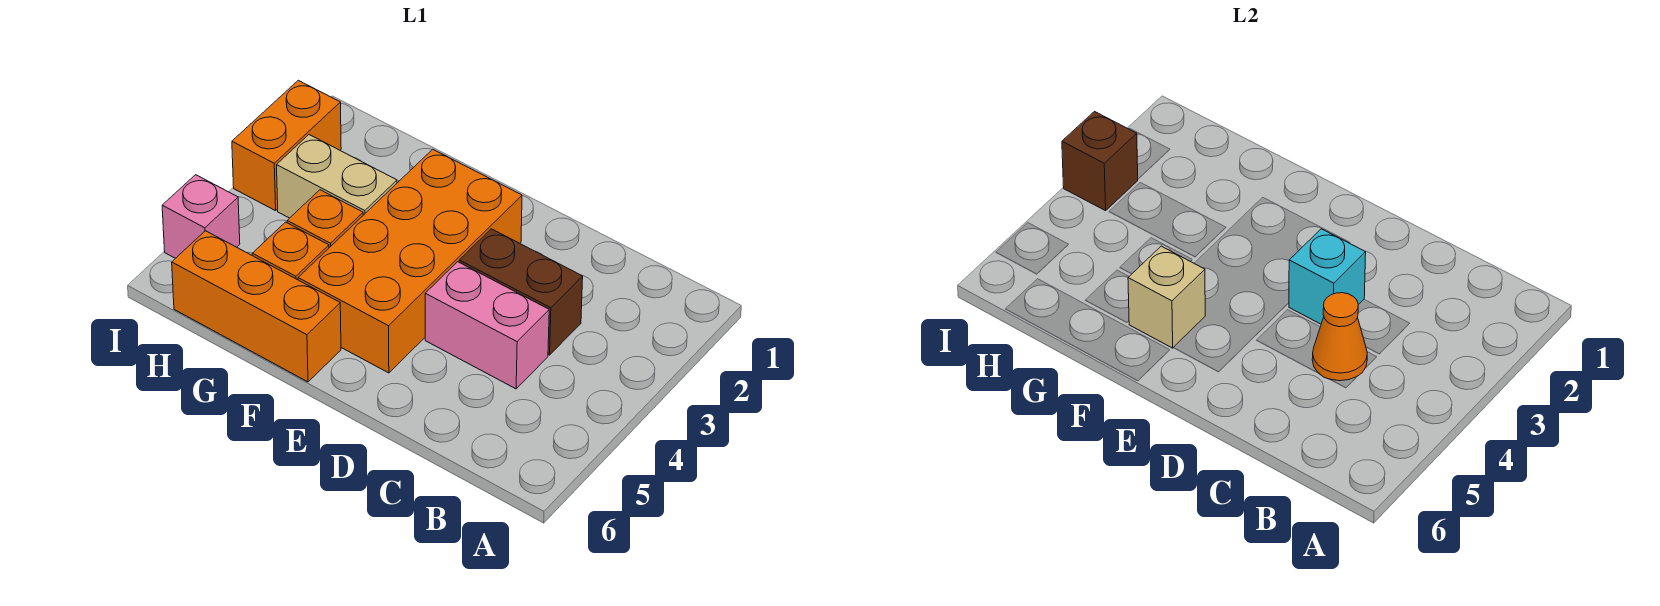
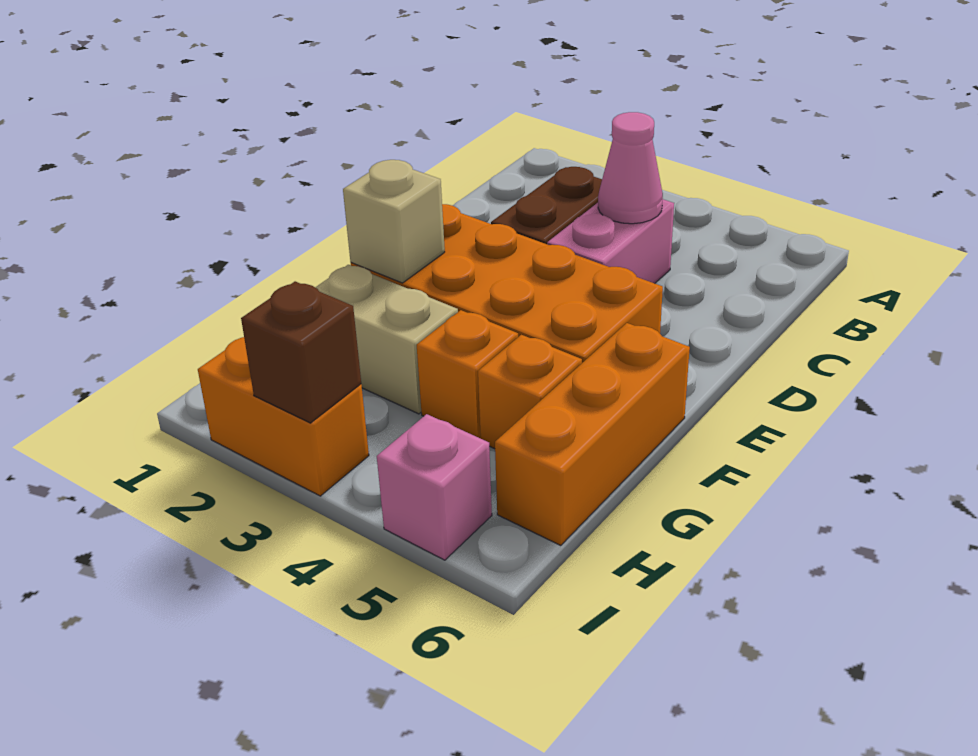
orange cone C4 level 2 -> pink cone C4 level 2
cyan brick D3 level 2 -> none
tan brick F5 level 2 -> tan brick F2 level 2
tan brick G3:H3 level 1 -> tan brick G2:G3 level 1

